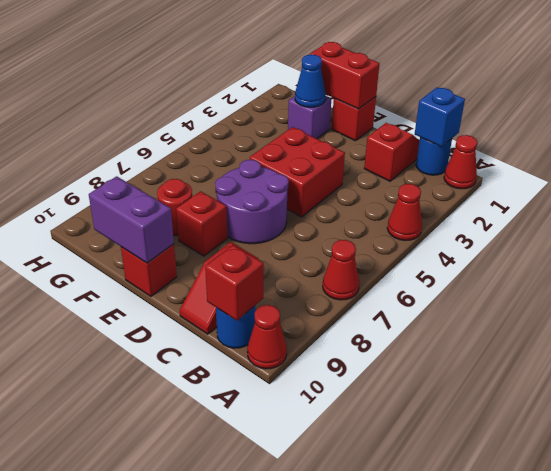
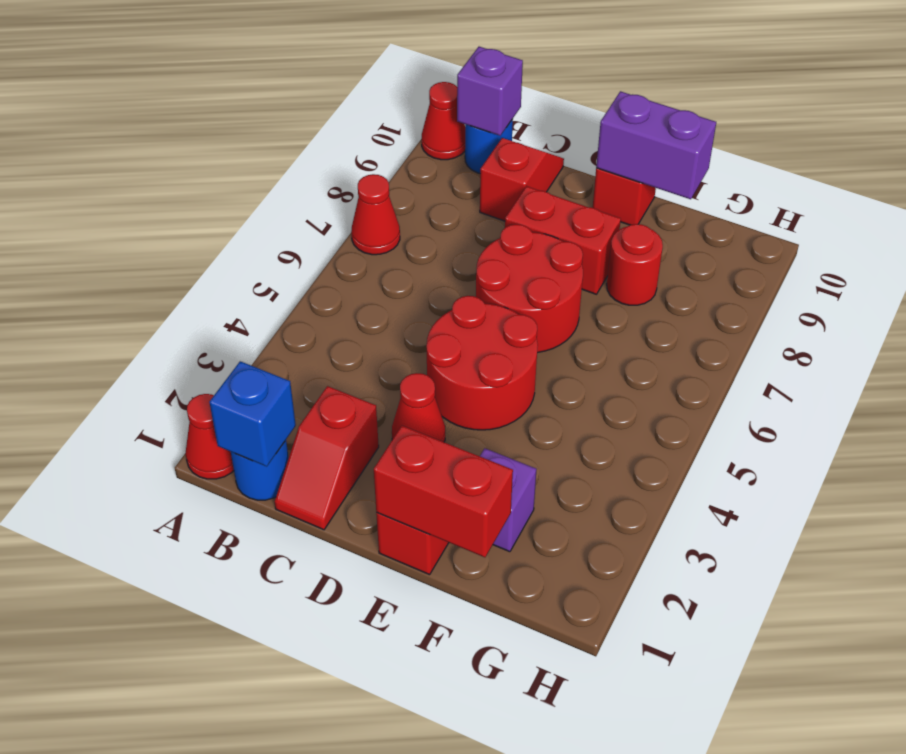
red cone A4 level 1 -> red cone D3 level 1
red brick B10 level 2 -> purple brick B10 level 2
red brick D4:E5 level 1 -> red round brick D4:E5 level 1
purple round brick D6:E7 level 1 -> red round brick D6:E7 level 1
red brick E8 level 1 -> red brick D8:E8 level 1
blue cone F2 level 2 -> none

